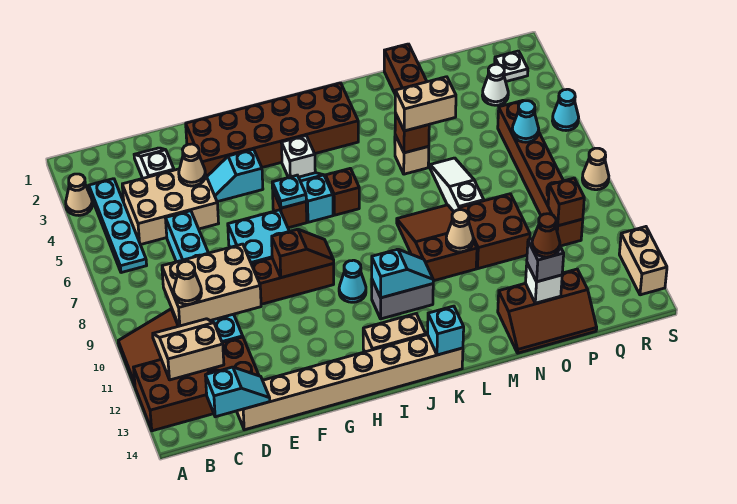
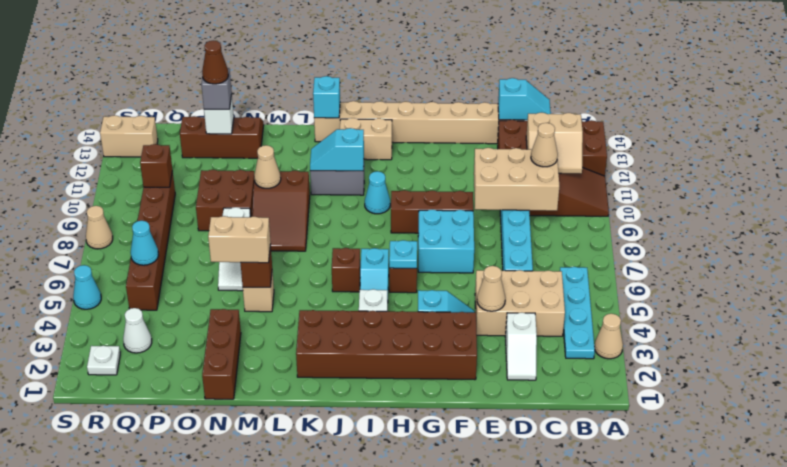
cyan slope C14:D14 level 2 top C -> cyan slope C14:D14 level 2 top D
brown slope G9:H9 level 2 top G -> none
tan brick S12:S13 level 1 -> tan brick R13:S13 level 1

